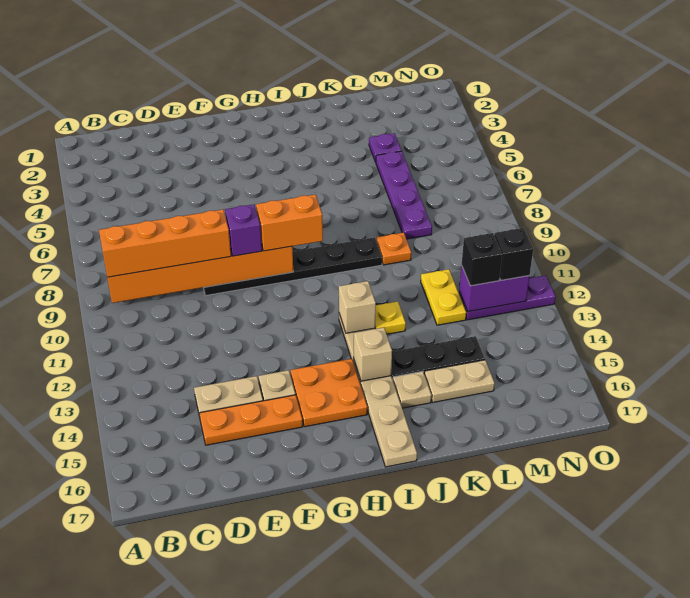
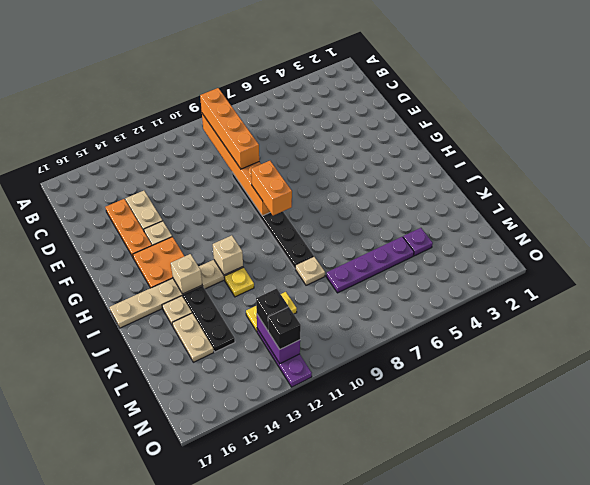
purple brick F9 level 3 -> none
orange plate K9 level 1 -> tan plate K9 level 1

